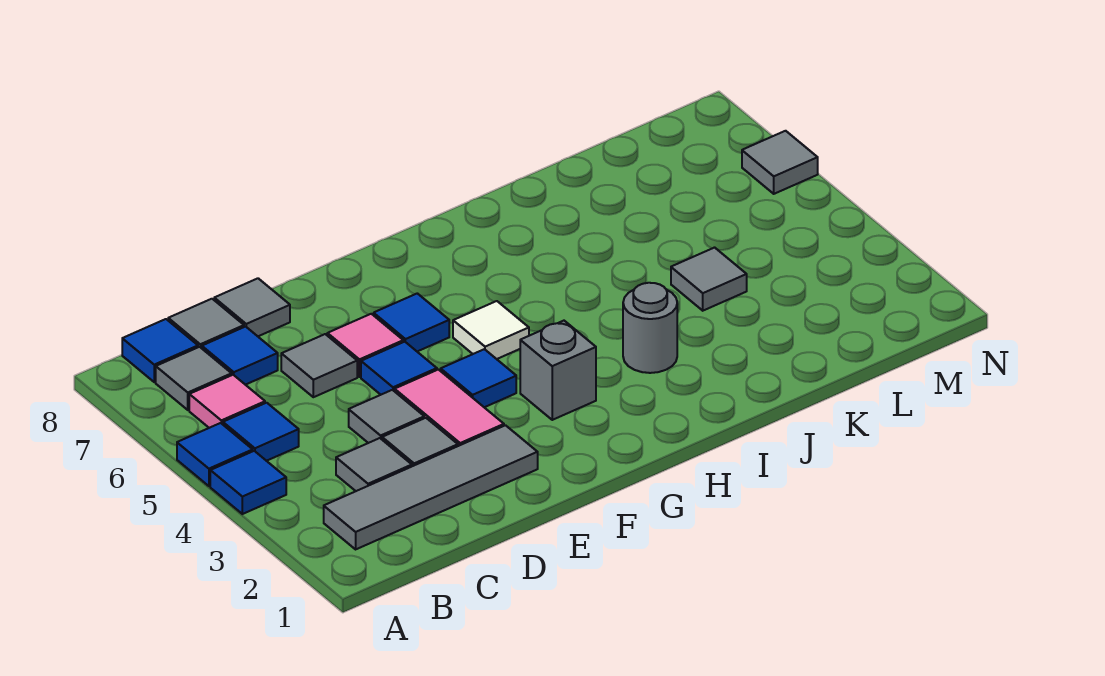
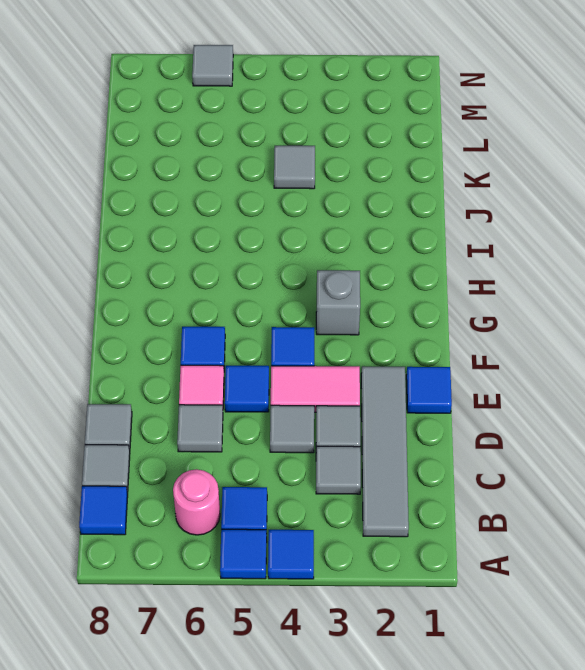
pink tile B6 level 1 -> pink round brick B6 level 1
grey tile B7 level 1 -> none
blue tile C7 level 1 -> blue tile E1 level 1
white tile G5 level 1 -> none
grey round brick I3 level 1 -> none

